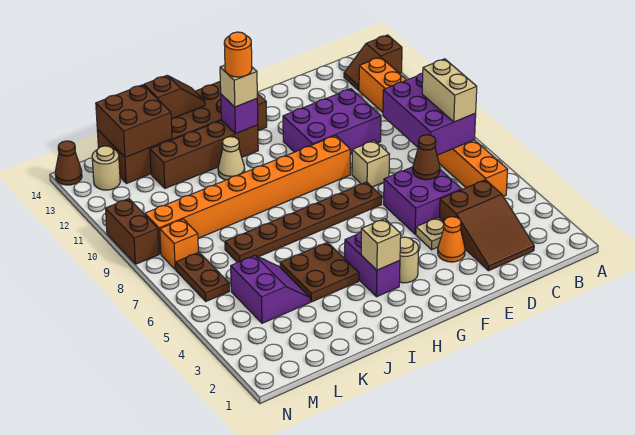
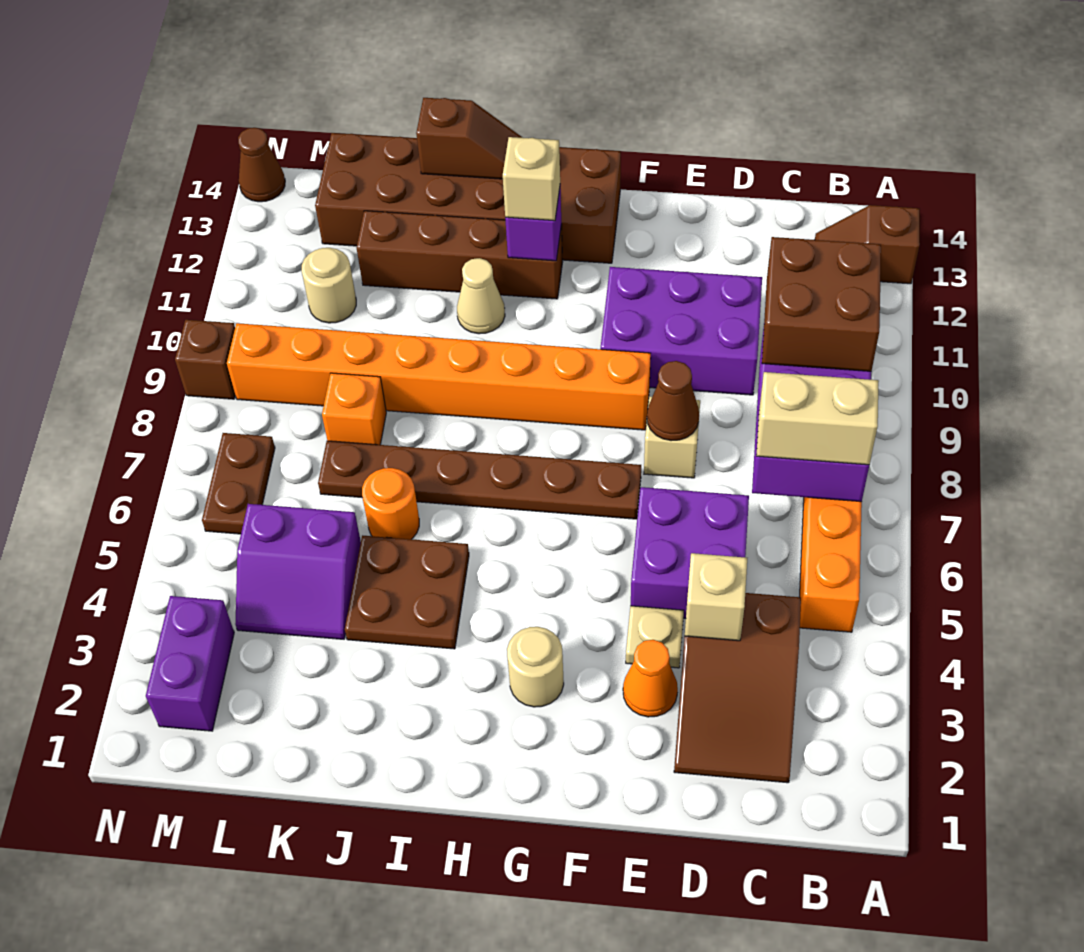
tan brick B7:B8 level 3 -> tan brick B7:C7 level 3
brown cone D6 level 2 -> brown cone E8 level 2
purple brick H3:H4 level 1 -> purple brick M2:M3 level 1
tan brick H3 level 2 -> tan brick D4 level 2
orange round brick H12 level 4 -> orange round brick J6 level 1
purple slope K4:L5 level 1 top L -> purple slope K4:L5 level 1 top 5
brown brick K13:L14 level 2 -> brown brick B9:C10 level 3
orange brick M8 level 1 -> orange brick K8 level 1
tan round brick M13 level 1 -> tan round brick L11 level 1
brown brick N9:N10 level 1 -> brown brick N9 level 1

